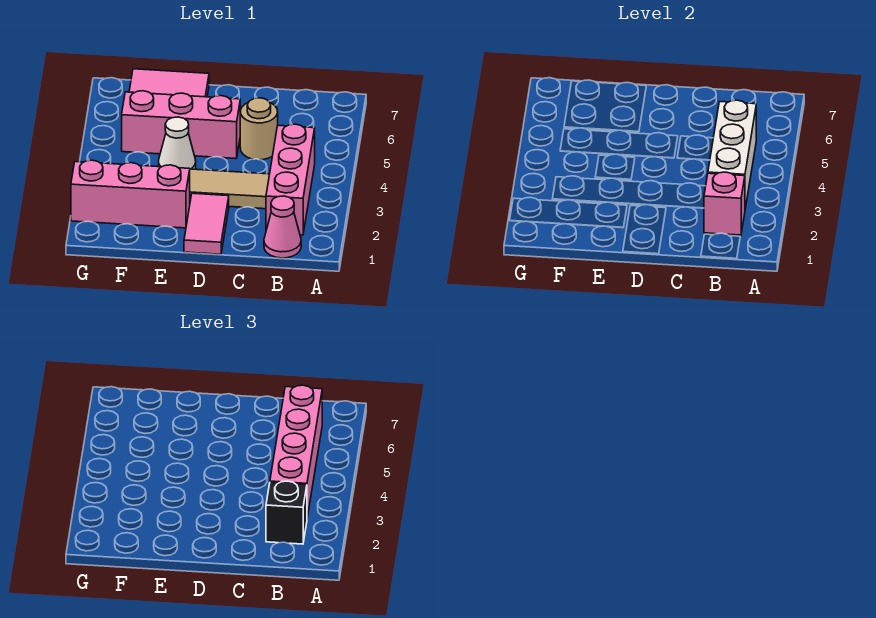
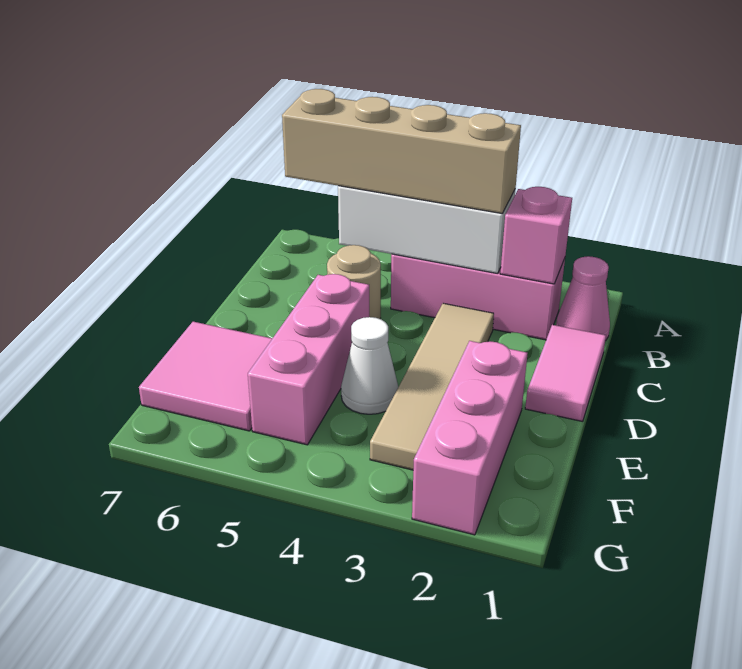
black brick B2 level 3 -> none
pink brick B3:B6 level 3 -> tan brick B3:B6 level 3
pink tile D1:D2 level 1 -> pink tile C1:D1 level 1

